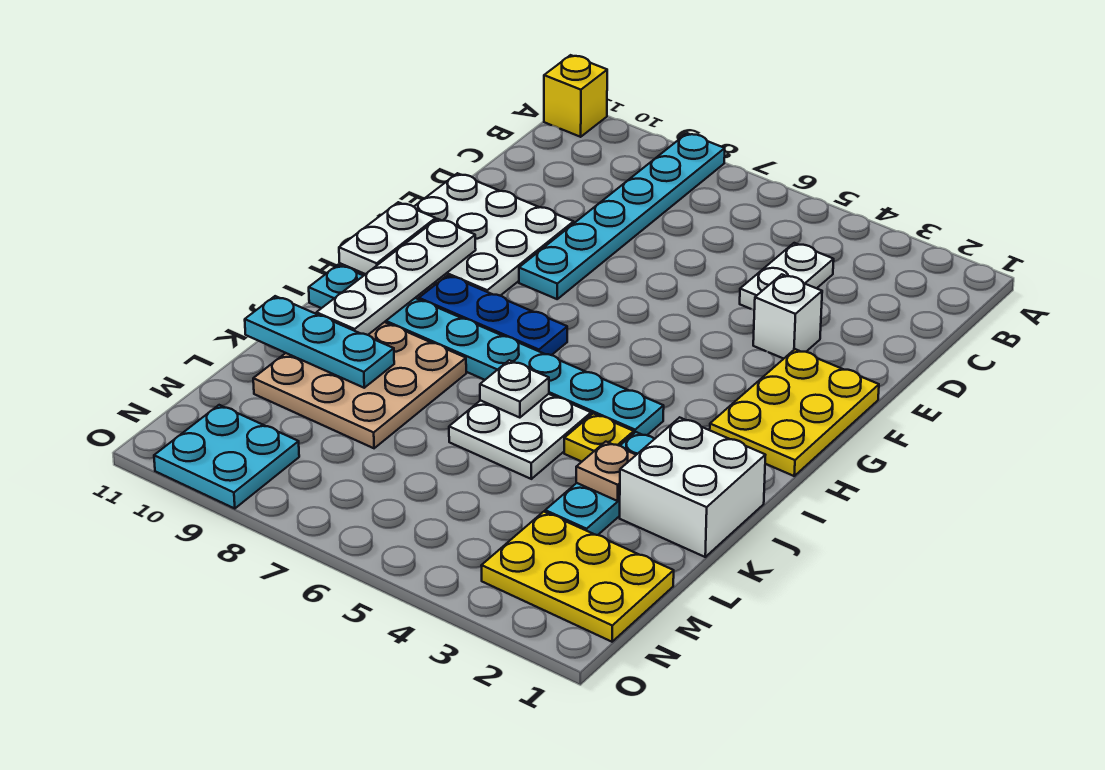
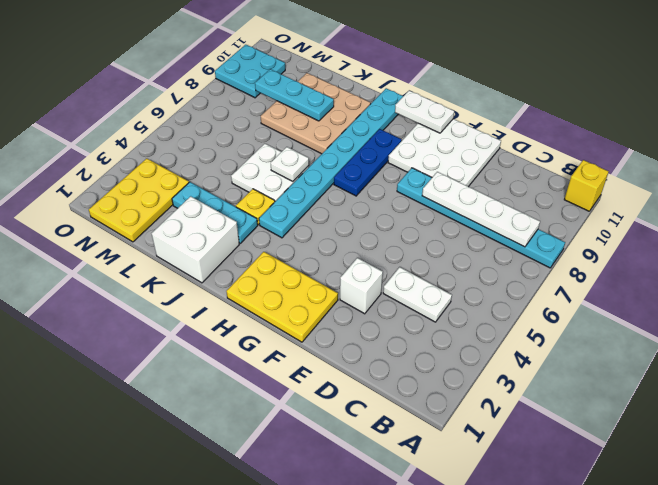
white plate G10:J10 level 2 -> white plate B8:E8 level 2
tan plate K3 level 2 -> none
cyan plate K9:K11 level 2 -> cyan plate K9:M9 level 2

